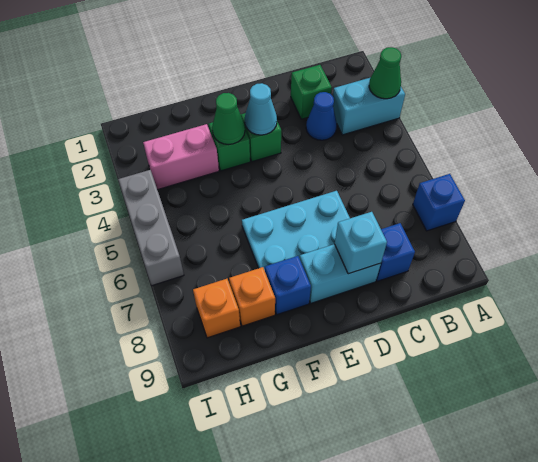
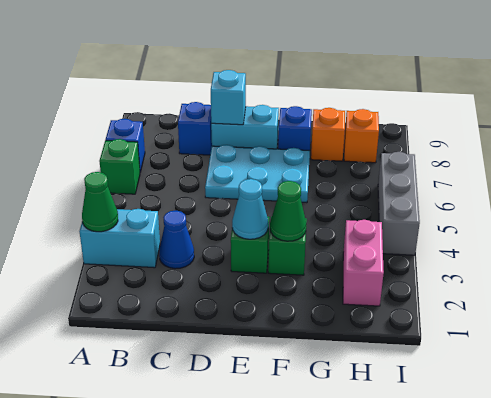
green brick C2 level 1 -> green brick A6 level 1
pink brick G3:H3 level 1 -> pink brick H2:H3 level 1

